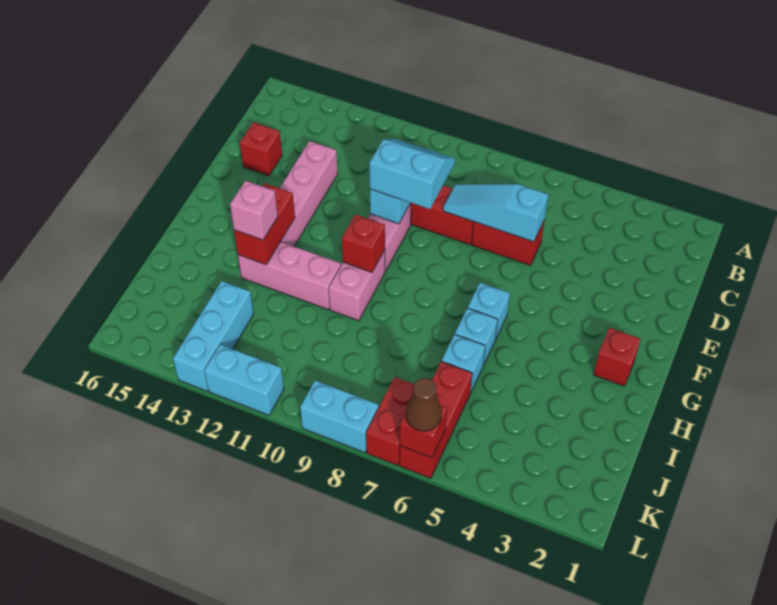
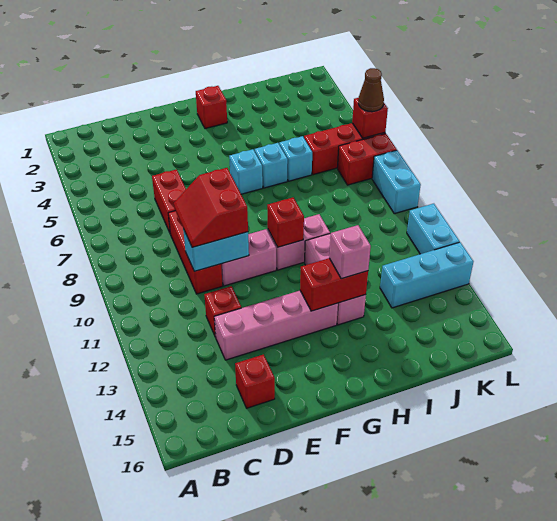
cyan slope D6:D8 level 2 top 6 -> none
cyan slope D9:E10 level 3 top E -> red slope D9:E10 level 3 top E
none -> red brick D12 level 1

